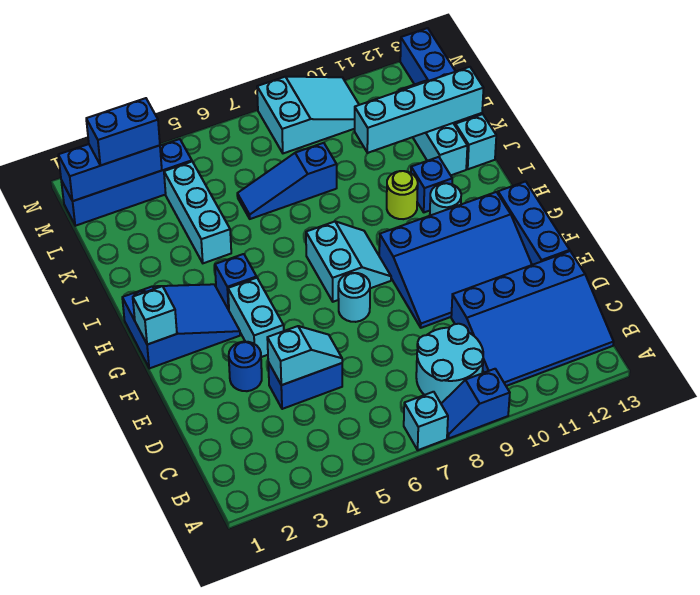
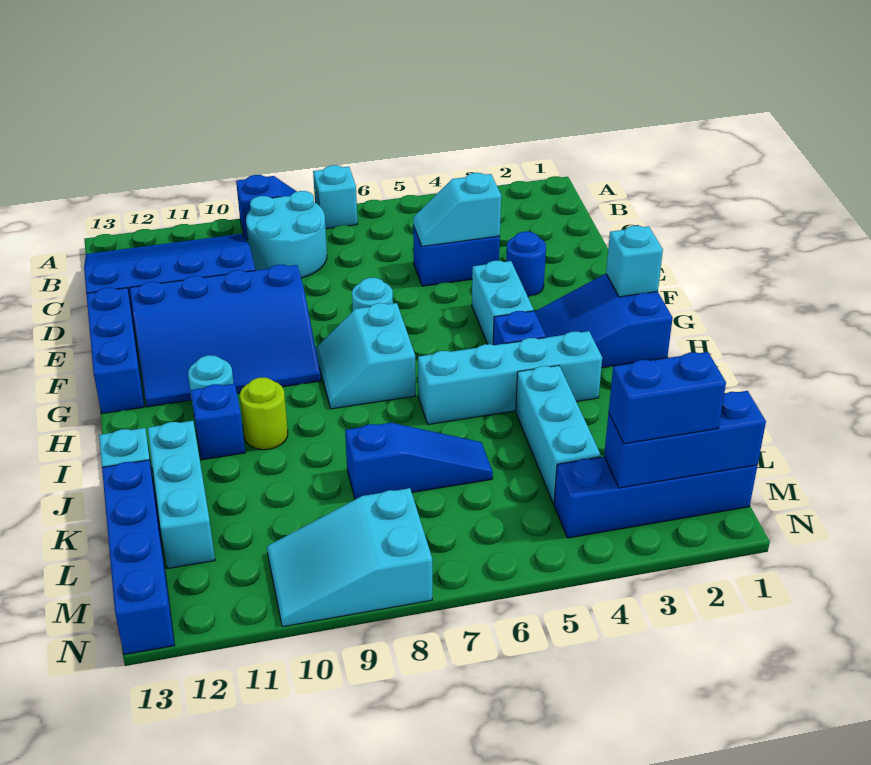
blue slope E9:G12 level 1 top G -> blue slope E9:G12 level 1 top E
cyan brick K10:K13 level 2 -> cyan brick I3:I6 level 1

